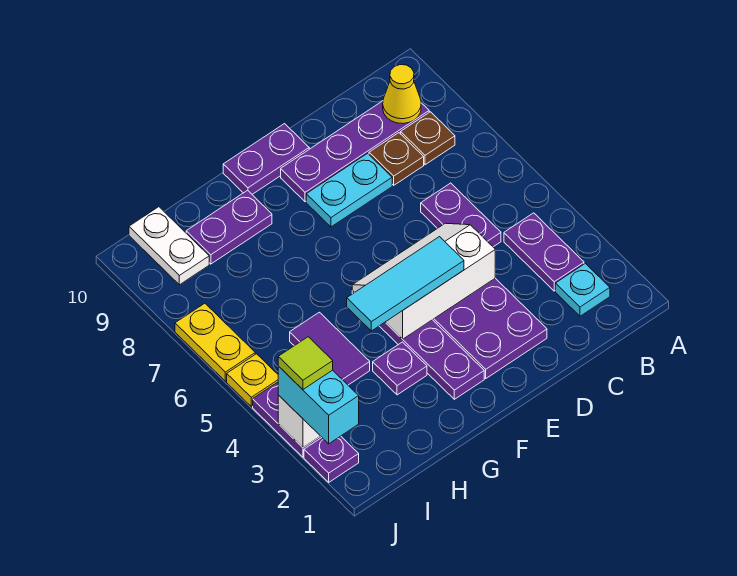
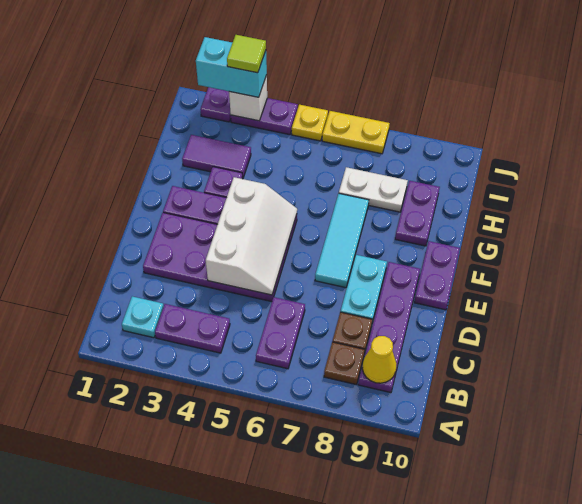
purple plate C5:C6 level 1 -> purple plate B6:C6 level 1
cyan tile E4:G4 level 3 -> cyan tile E7:G7 level 1
purple tile H4:H5 level 1 -> purple tile H2:H3 level 1
white plate I9:I10 level 1 -> white plate H7:H8 level 1

